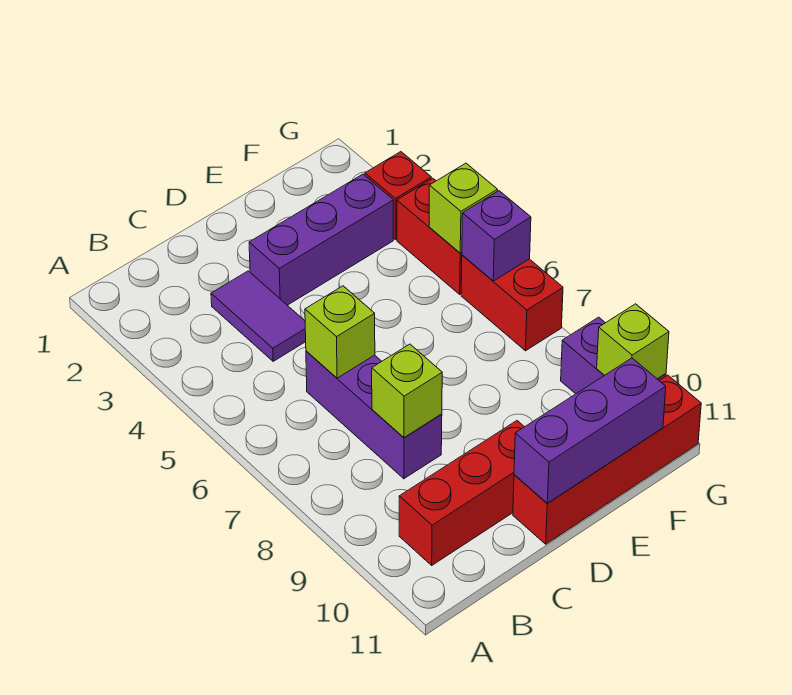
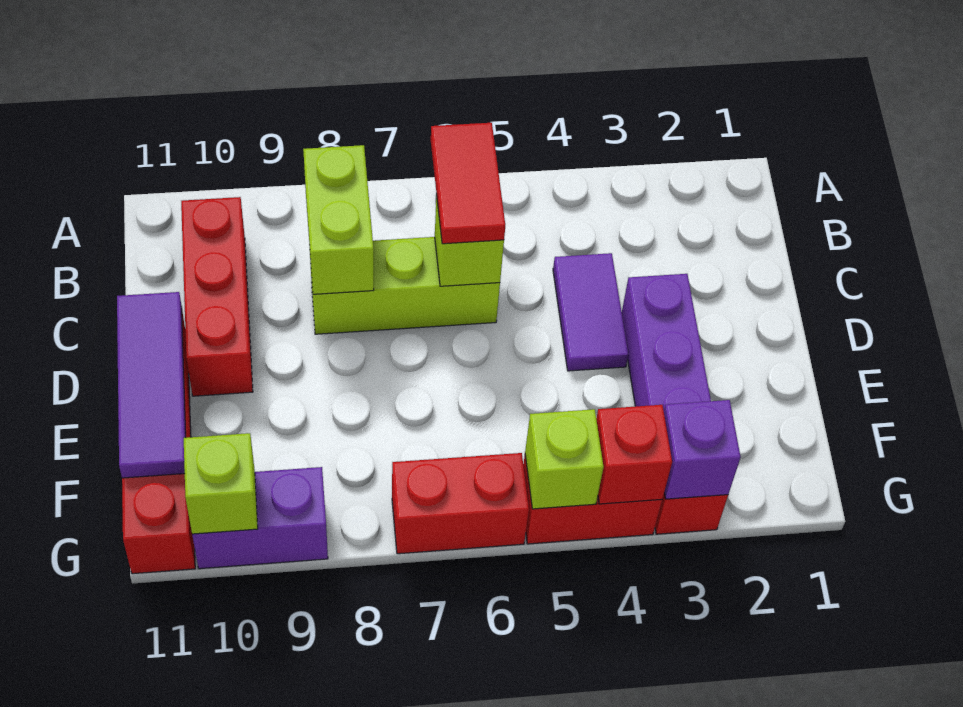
none -> red tile B6:C6 level 3
purple tile C3:C4 level 1 -> purple tile C4:D4 level 1
purple brick C6:C8 level 1 -> lime brick C6:C8 level 1
lime brick C8 level 2 -> lime brick B8:C8 level 2
purple brick D11:F11 level 2 -> purple tile D11:F11 level 2
none -> red brick G4 level 2
purple brick G6 level 2 -> purple brick G3 level 2

